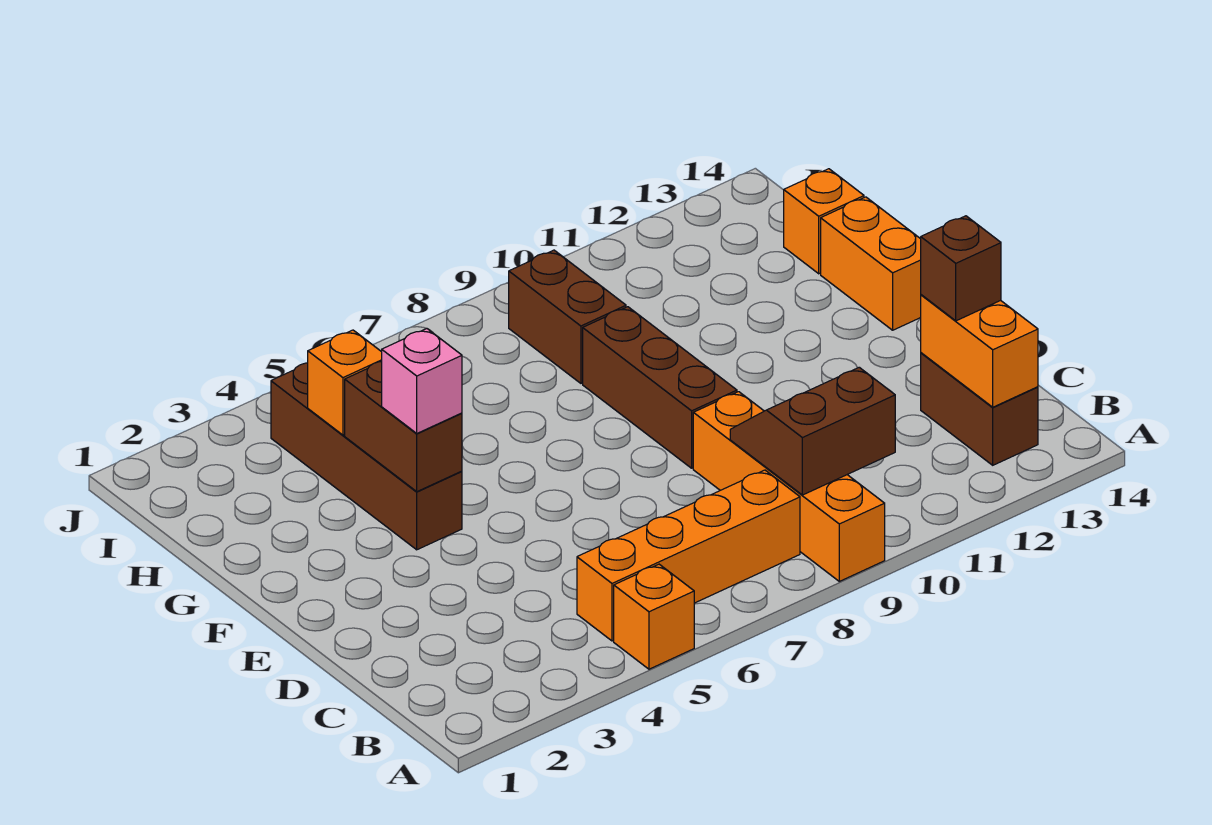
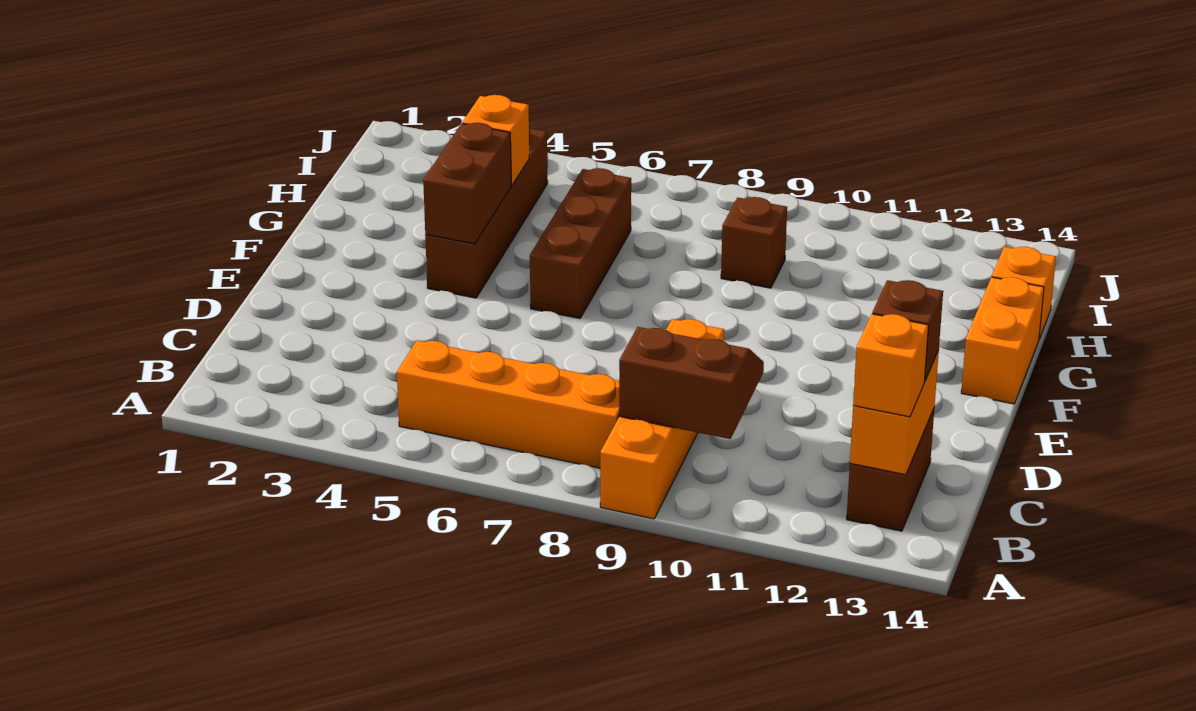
orange brick A5 level 1 -> orange brick B13 level 3
brown brick E9:G9 level 1 -> brown brick F6:H6 level 1
pink brick F4 level 3 -> none
brown brick H9:I9 level 1 -> brown brick H9 level 1

